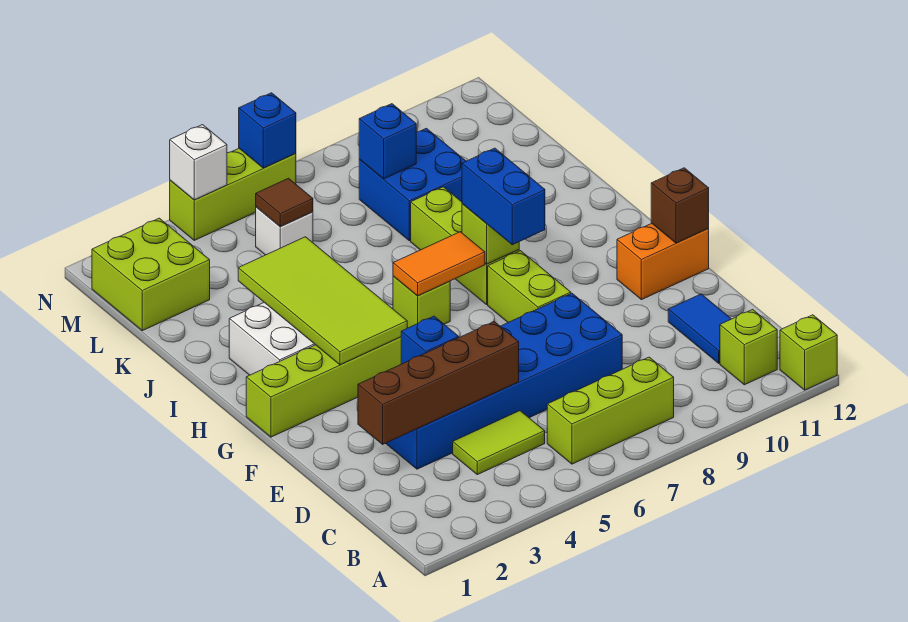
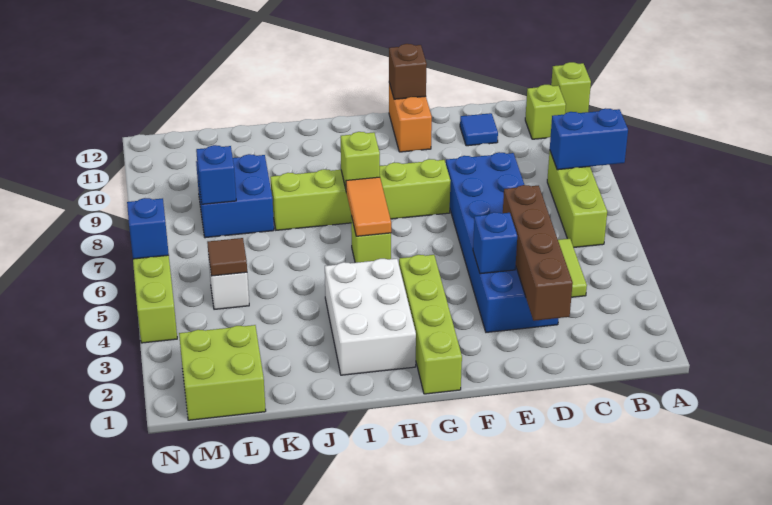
blue tile C11:D11 level 1 -> blue tile D11 level 1
lime tile G3:J4 level 2 -> none
blue brick G8:H8 level 3 -> blue brick A8:B8 level 2
white brick N4 level 2 -> none

